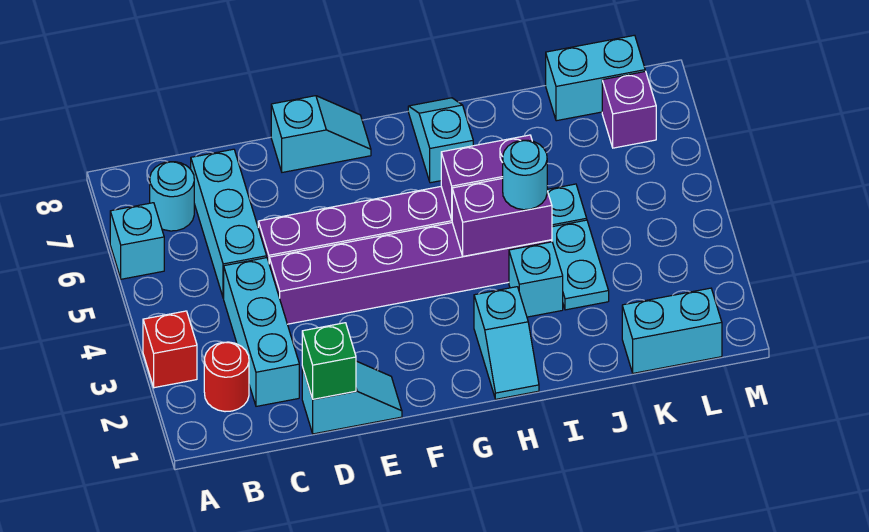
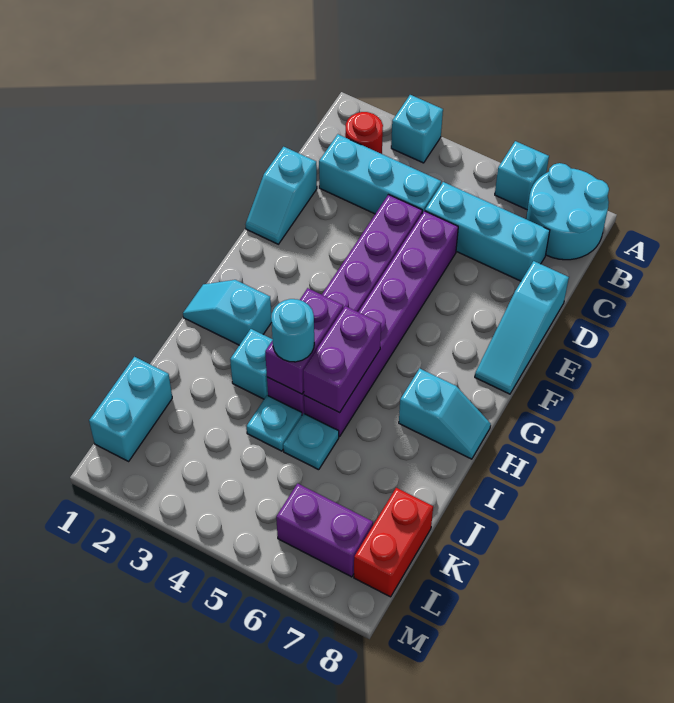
red brick A3 level 1 -> cyan brick A3 level 1
cyan round brick B7 level 1 -> cyan round brick A7:B8 level 1
green brick D1 level 2 -> none
cyan slope E8:F8 level 1 top E -> cyan slope D8:F8 level 1 top D
cyan plate J3:J4 level 1 -> cyan plate J4 level 1
cyan brick K8:L8 level 1 -> red brick K8:L8 level 1
purple brick L7 level 1 -> purple brick L6:L7 level 1

